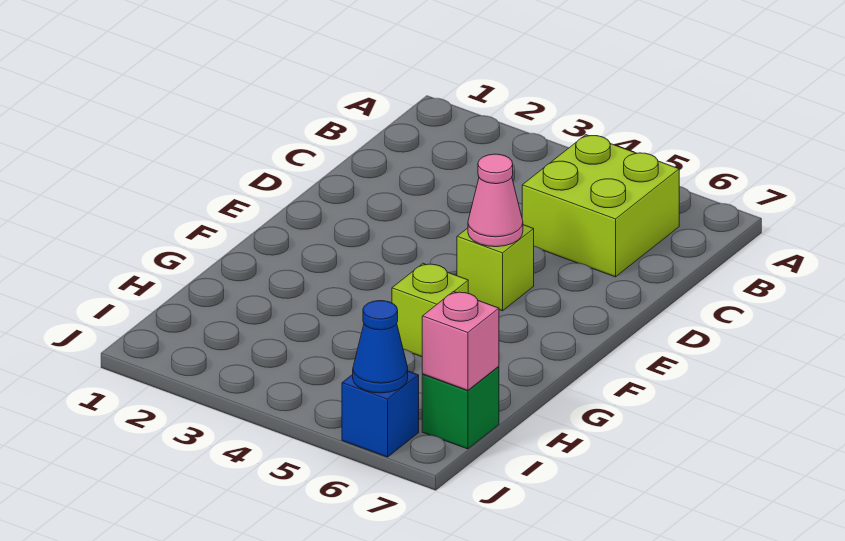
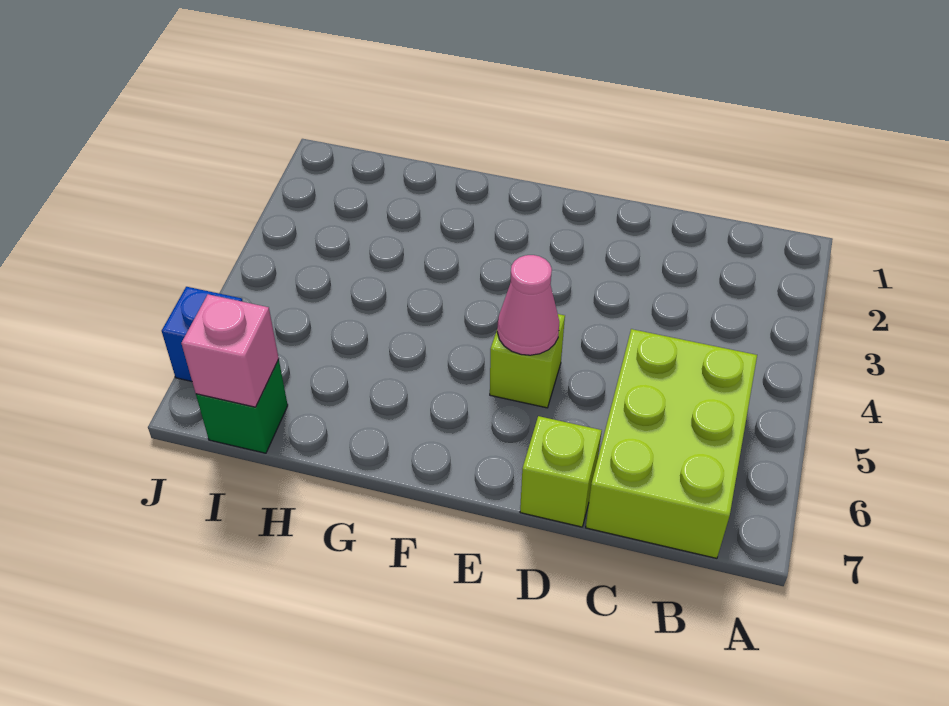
lime brick B5:C6 level 1 -> lime brick B5:C7 level 1
lime brick G5 level 1 -> lime brick D7 level 1
blue cone J6 level 2 -> none

